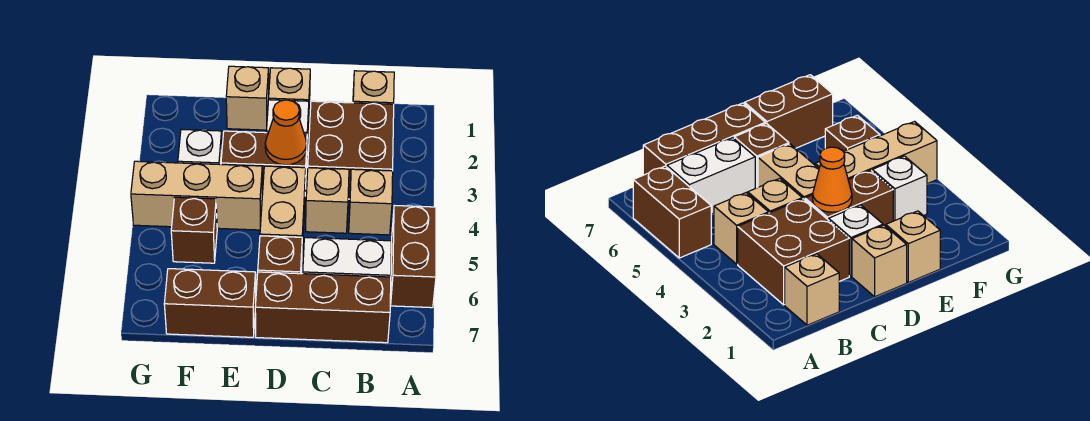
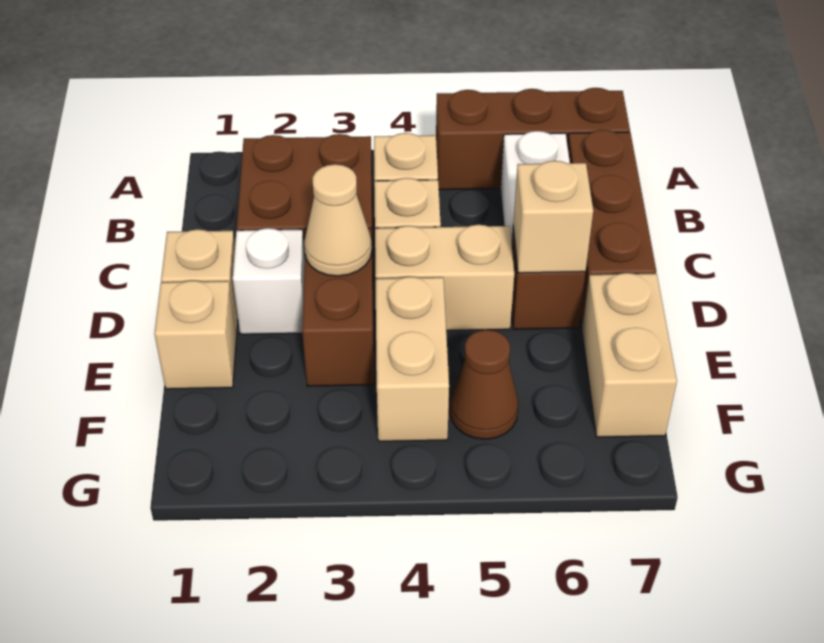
brown brick A5:A6 level 1 -> brown brick A5:A7 level 1
tan brick B1 level 1 -> tan brick D6 level 2
orange cone D3 level 2 -> tan cone D3 level 2
tan brick E4:G4 level 1 -> tan brick E4:F4 level 1
brown brick E7:F7 level 1 -> tan brick E7:F7 level 1
white brick F3 level 1 -> none
brown brick F5 level 1 -> brown cone F5 level 1

